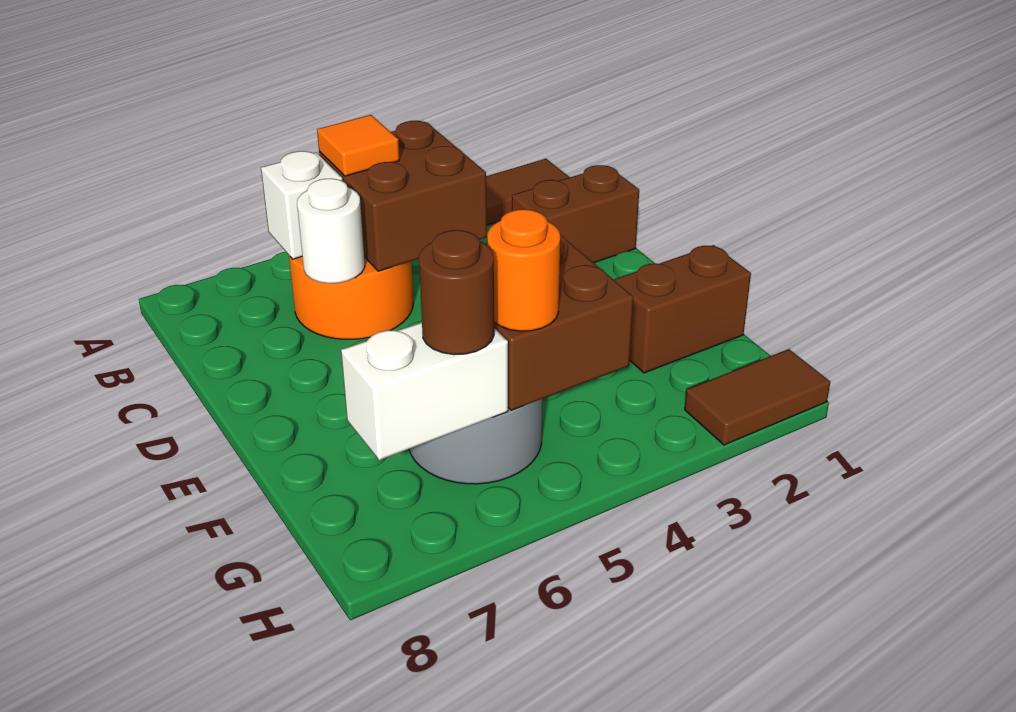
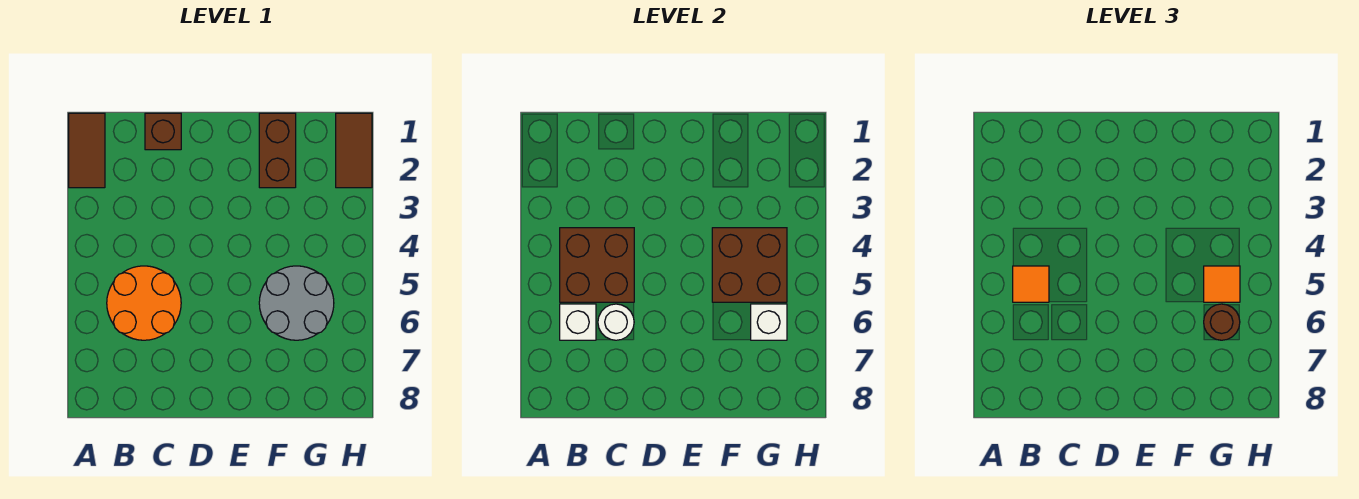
brown brick C1:C2 level 1 -> brown brick C1 level 1
orange round brick G5 level 3 -> orange tile G5 level 3
white brick G6:G7 level 2 -> white brick G6 level 2

